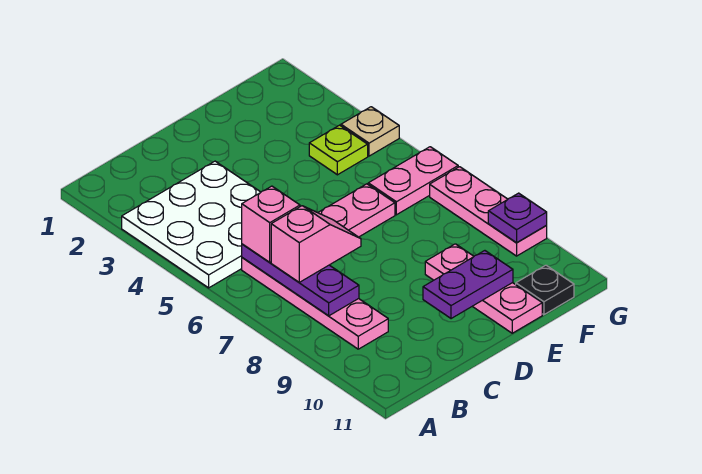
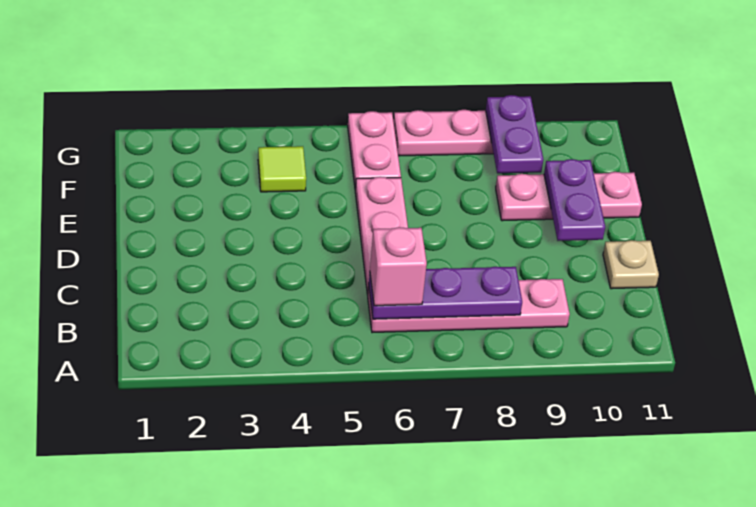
white plate A3:C5 level 1 -> none
pink slope B7:C7 level 3 top B -> none
lime plate F4 level 1 -> lime tile F4 level 1
black plate F11 level 1 -> none
tan plate G4 level 1 -> tan plate C11 level 1
purple plate G9 level 2 -> purple plate F9:G9 level 2

